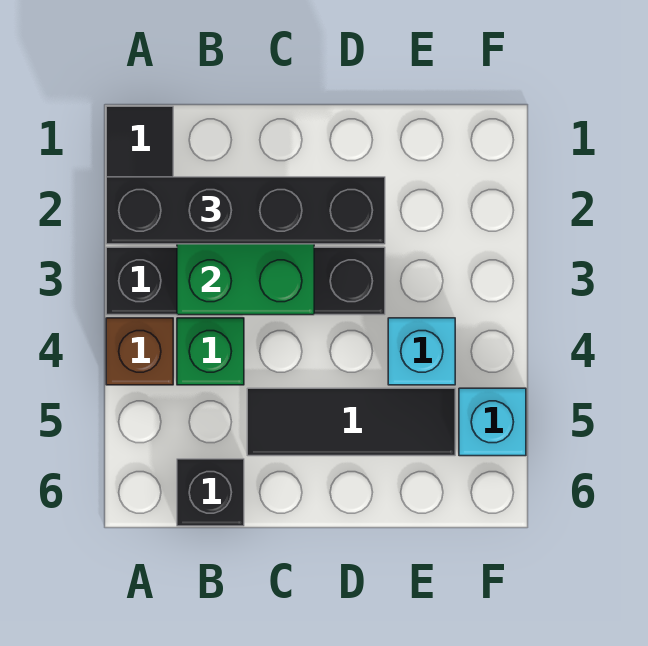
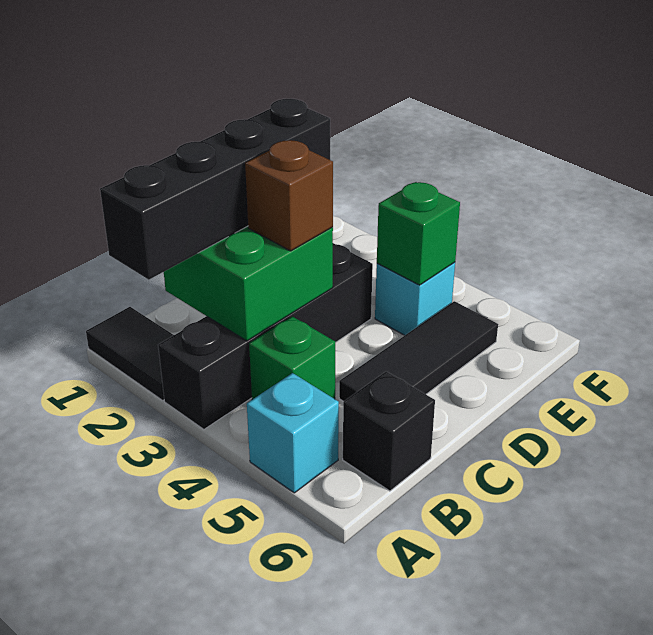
brown brick A4 level 1 -> brown brick C3 level 3
none -> green brick E4 level 2
cyan brick F5 level 1 -> cyan brick A5 level 1

